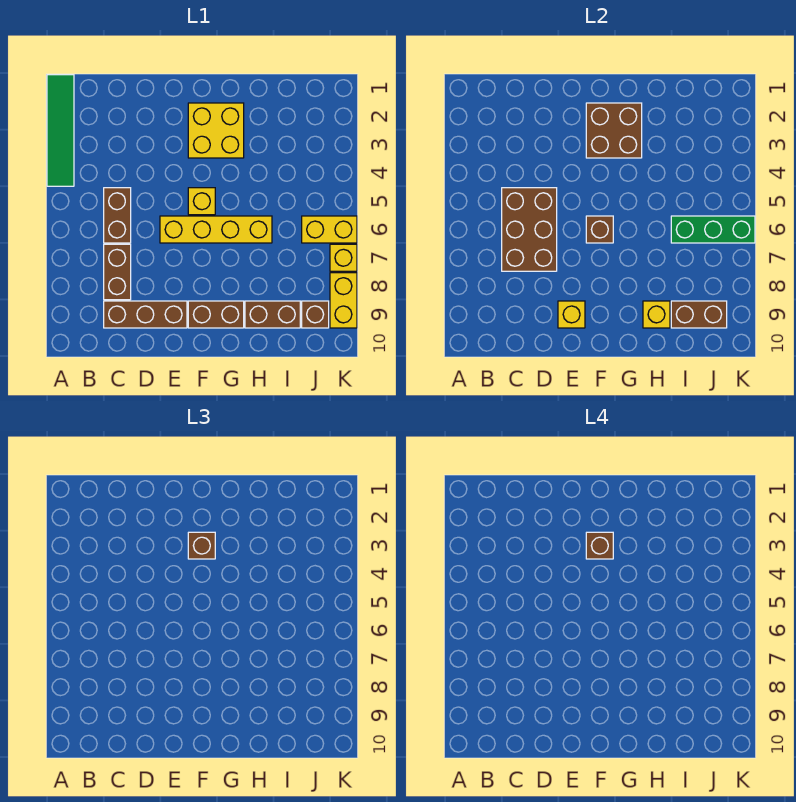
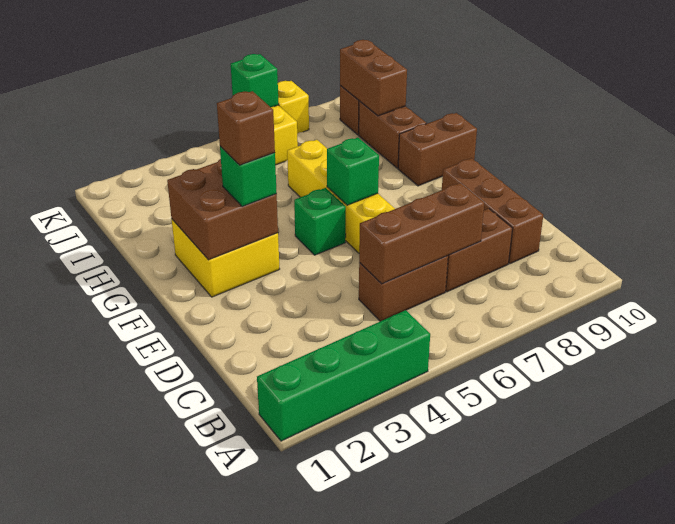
green tile A1:A4 level 1 -> green brick A1:A4 level 1
brown brick C5:D7 level 2 -> brown brick C5:C7 level 2
yellow brick E9 level 2 -> none
brown brick F3 level 3 -> green brick F3 level 3
yellow brick F5 level 1 -> green brick F5 level 1
brown brick F6 level 2 -> green brick F6 level 2
brown brick F9:G9 level 1 -> brown brick G9:G10 level 1
yellow brick H9 level 2 -> none
green brick I6:K6 level 2 -> green brick K6 level 2
yellow brick K8:K9 level 1 -> none

